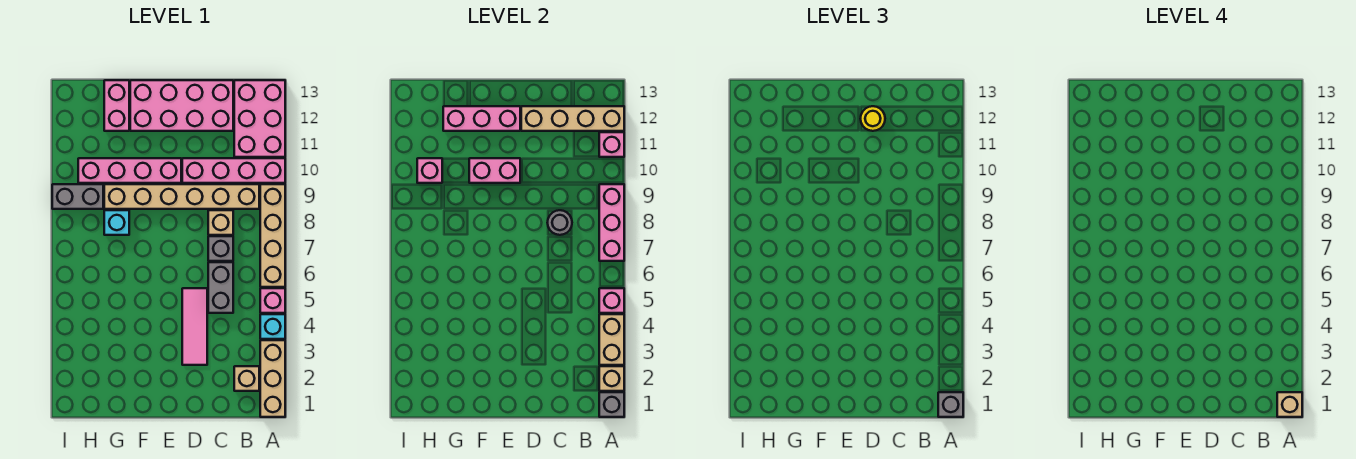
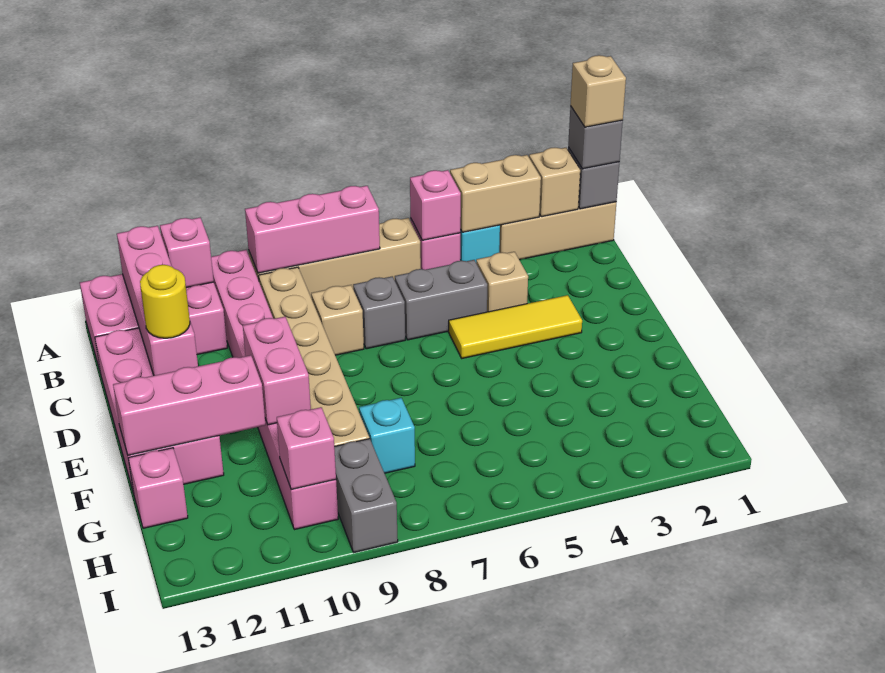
tan brick A12:D12 level 2 -> pink brick A12:D12 level 2
tan brick B2 level 1 -> tan brick C4 level 1
grey round brick C8 level 2 -> none
pink tile D3:D5 level 1 -> yellow tile D3:D5 level 1
pink brick E12:G12 level 2 -> pink brick F11:F13 level 2
pink brick G12:G13 level 1 -> pink brick G13 level 1

